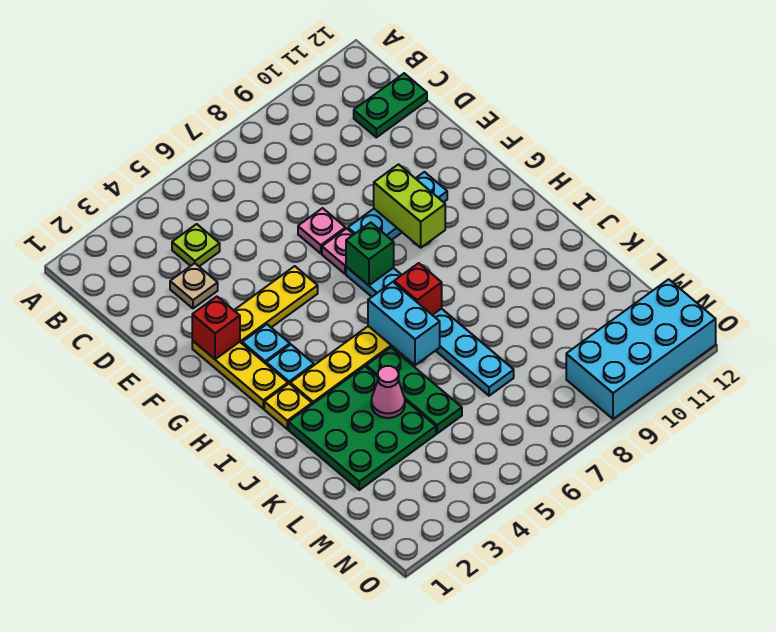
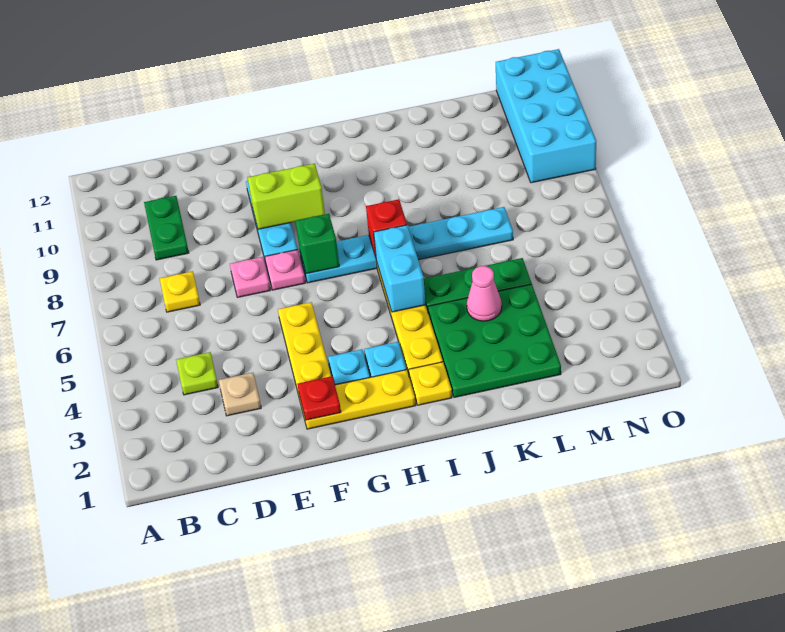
none -> yellow plate C7 level 1
green plate C11:C12 level 1 -> green plate C9:C10 level 1
red brick F2 level 2 -> red plate F2 level 2
cyan brick I6:J6 level 2 -> cyan brick I5:I6 level 2

